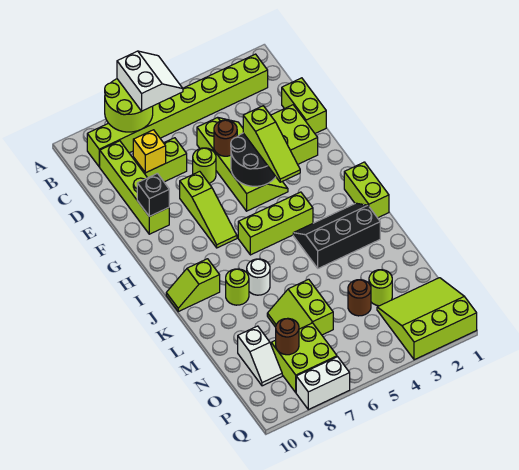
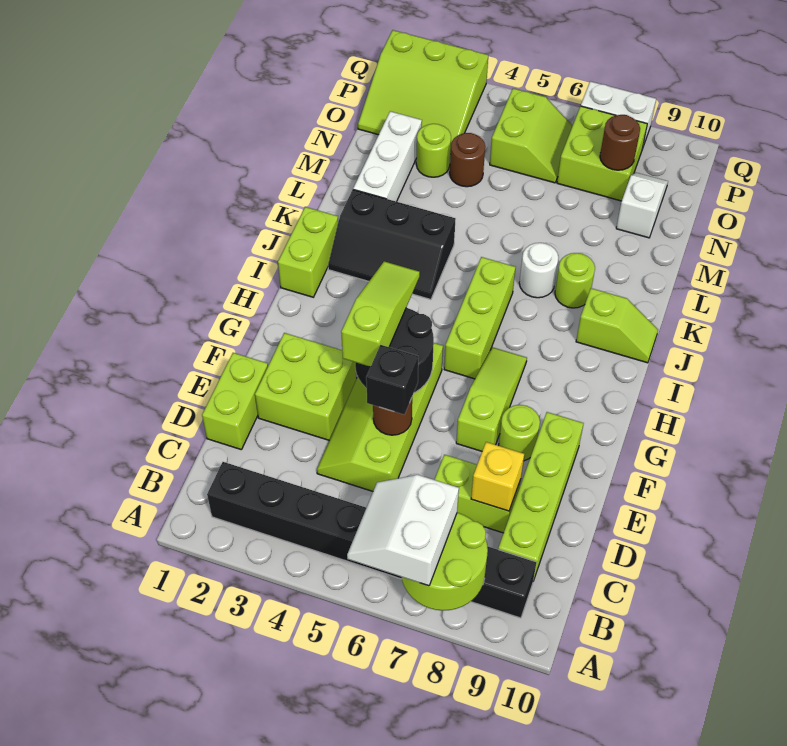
lime brick B2:B9 level 1 -> black brick B2:B9 level 1
lime round brick E6 level 1 -> lime round brick F8 level 1
black brick F9 level 2 -> black brick E5 level 3
lime brick I4:I6 level 1 -> lime brick H6:J6 level 1
none -> white brick L2:N2 level 1
lime slope M6:N7 level 1 top 6 -> lime slope O5:P6 level 1 top 5

